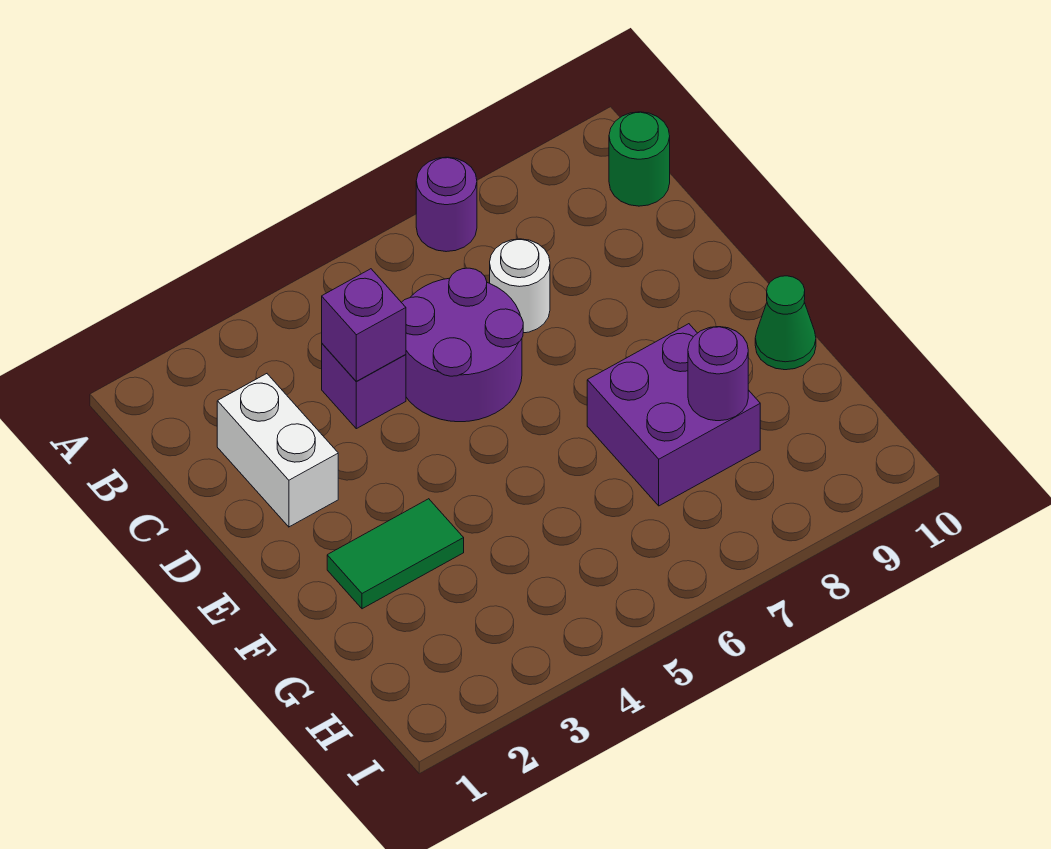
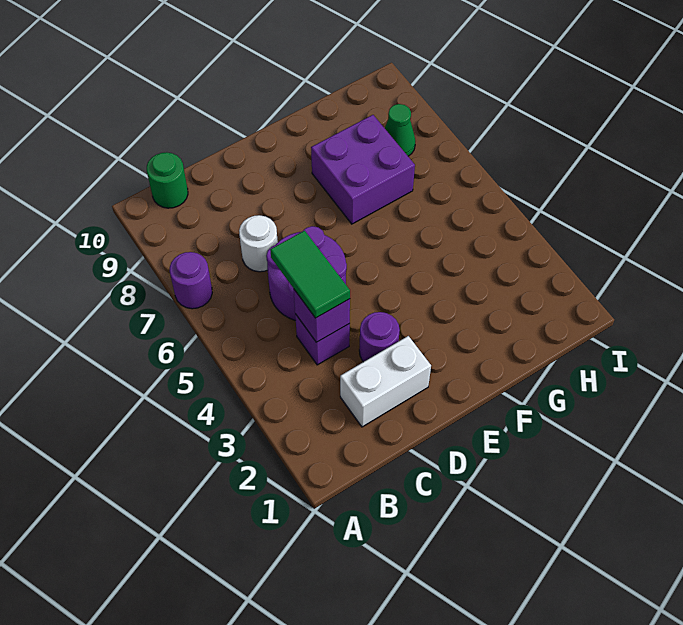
green tile F2:F3 level 1 -> green tile C4:C5 level 3
green cone F10 level 1 -> green cone H8 level 1
purple round brick G8 level 2 -> purple round brick D3 level 1

